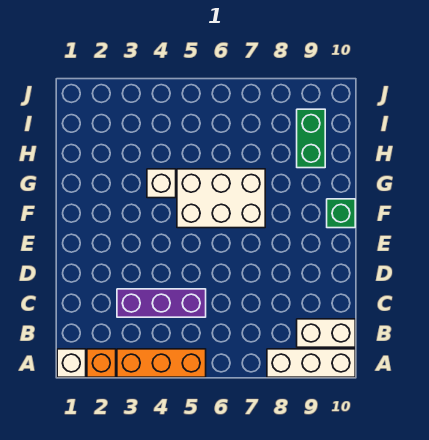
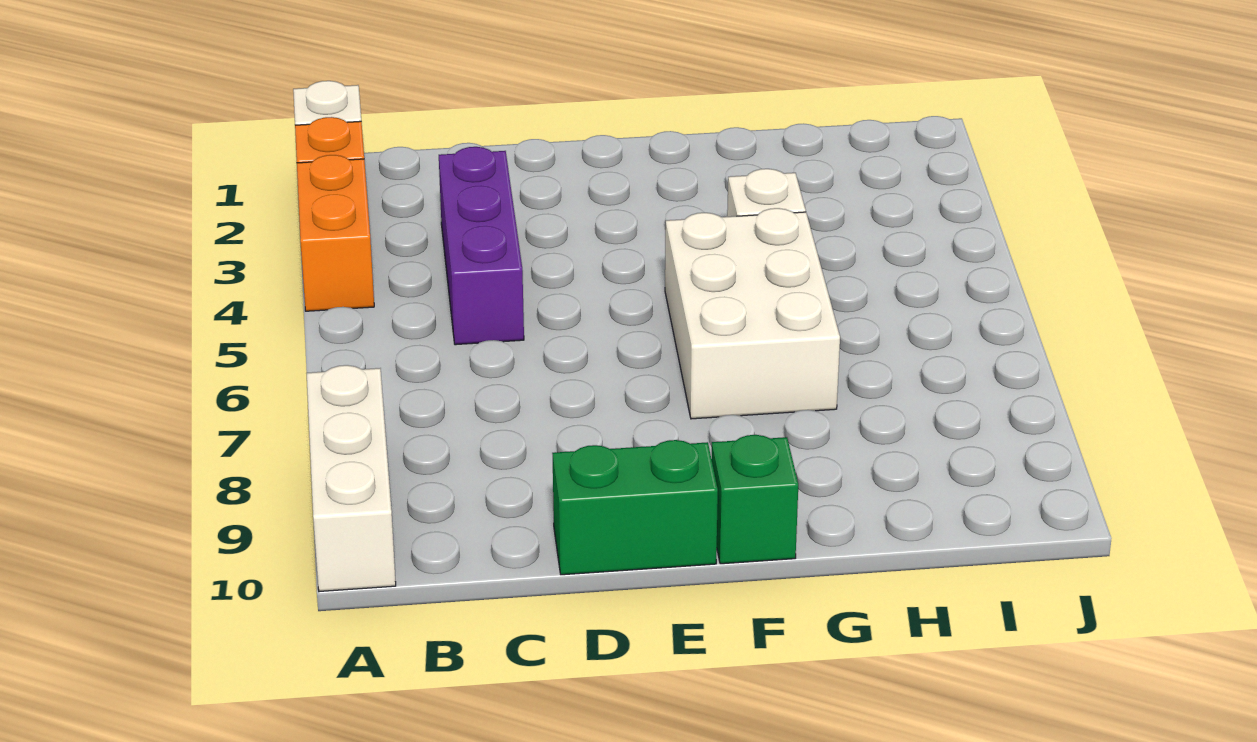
orange brick A3:A5 level 1 -> orange brick A3:A4 level 1
white brick B9:B10 level 1 -> none
green brick H9:I9 level 1 -> green brick D10:E10 level 1

